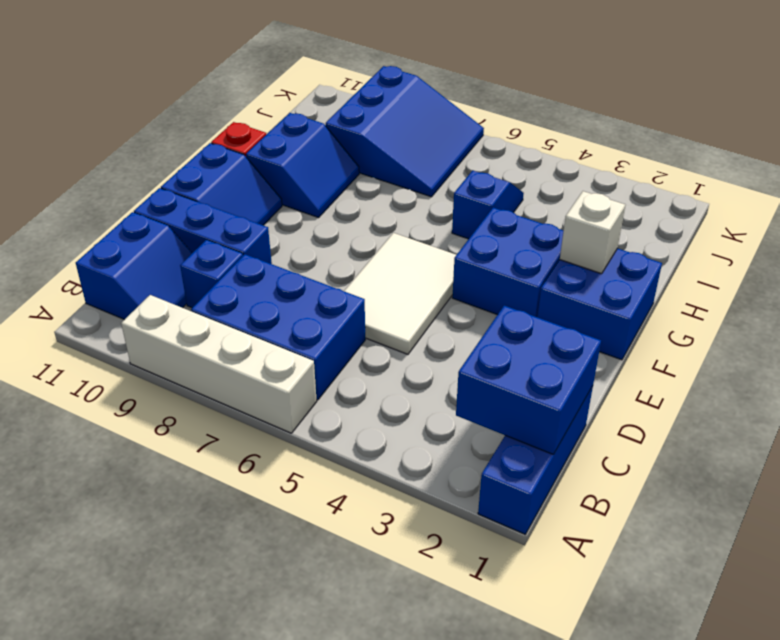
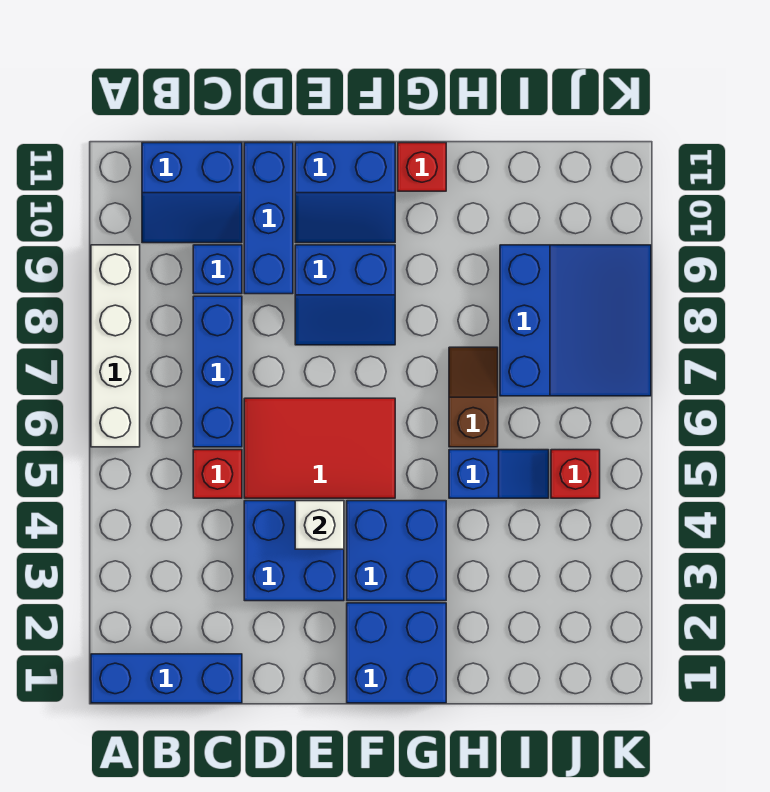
blue brick B1:C2 level 2 -> blue brick D3:E4 level 1
blue brick B6:C8 level 1 -> blue brick C6:C8 level 1
none -> red brick C5 level 1
white tile D5:F6 level 1 -> red tile D5:F6 level 1
white brick G2 level 2 -> white brick E4 level 2
blue slope G9:H10 level 1 top 10 -> blue slope E8:F9 level 1 top 9
none -> brown slope H6:H7 level 1 top 6
blue slope I7:K9 level 1 top 9 -> blue slope I7:K9 level 1 top I
none -> red brick J5 level 1

